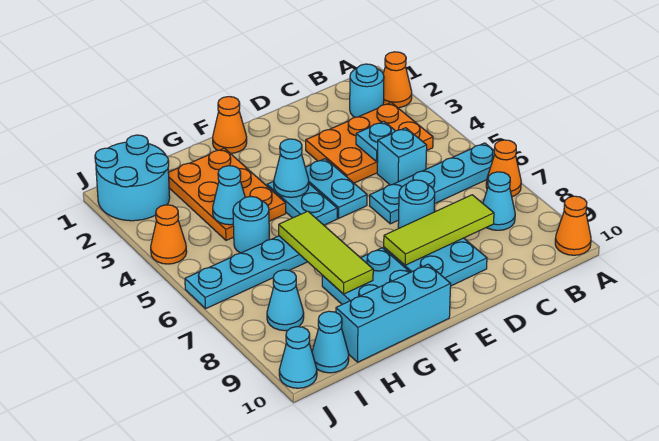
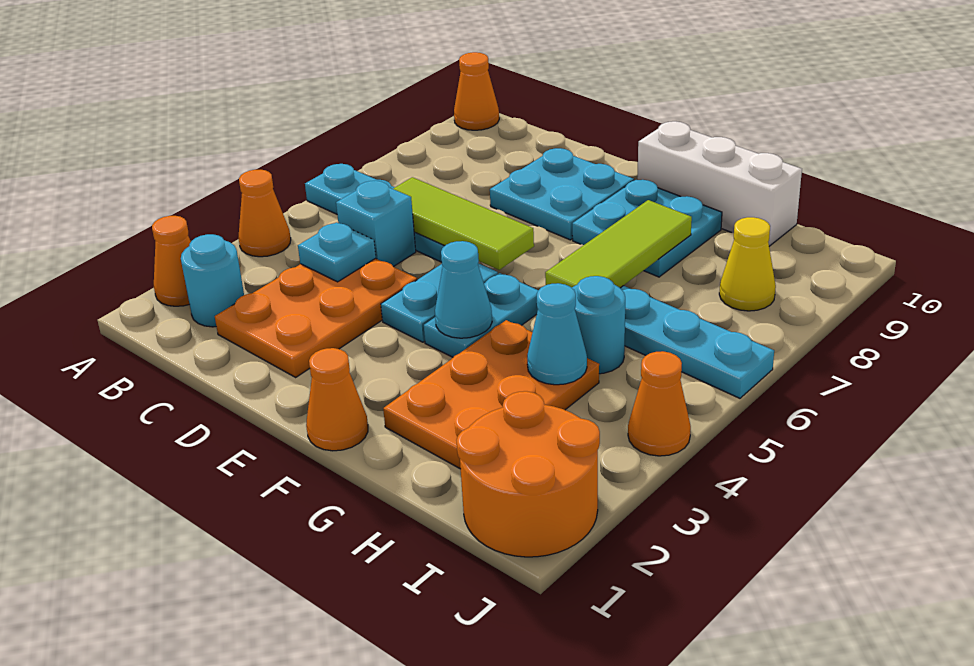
orange cone A7 level 1 -> orange cone A4 level 1
orange plate B3:D4 level 1 -> orange plate C2:D4 level 1
cyan cone B8 level 1 -> none
lime tile C8:E8 level 2 -> lime tile C6:E6 level 2
cyan round brick D7 level 1 -> none
cyan brick F10:H10 level 1 -> white brick F10:H10 level 1
cyan round brick I1:J2 level 1 -> orange round brick I1:J2 level 1
cyan cone I8 level 1 -> yellow cone I8 level 1
cyan cone I10 level 1 -> none
cyan cone J10 level 1 -> none

